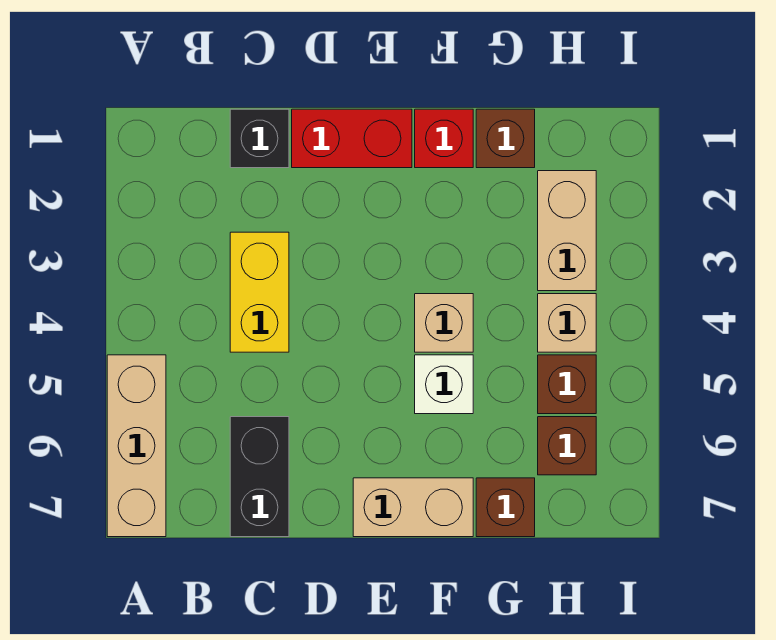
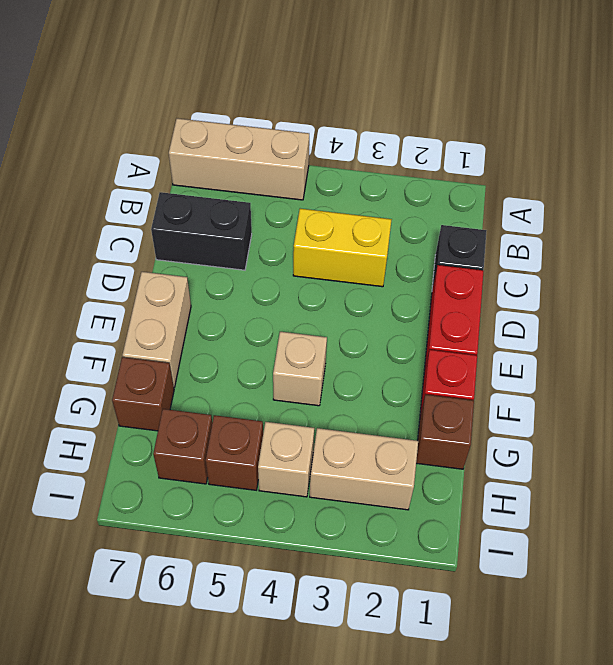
white brick F5 level 1 -> none

